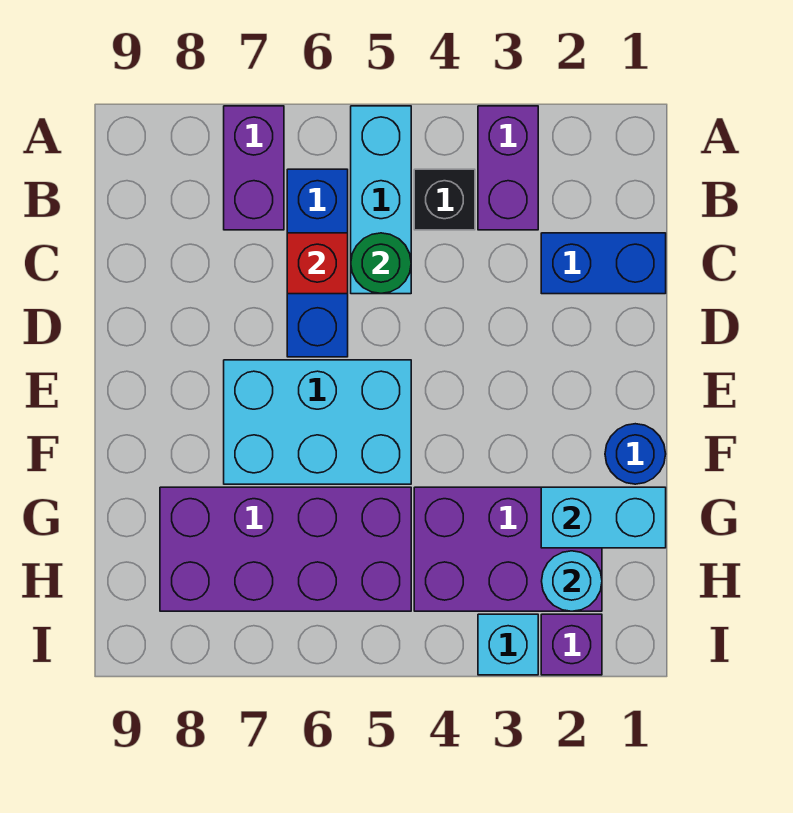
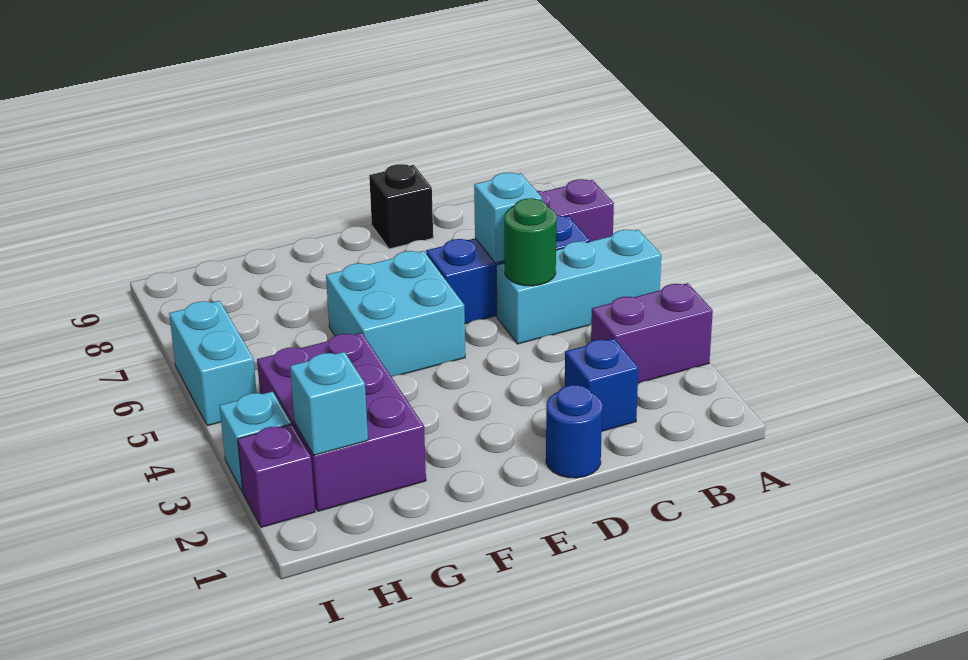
black brick B4 level 1 -> black brick D9 level 1
blue brick C1:C2 level 1 -> blue brick C2 level 1
red brick C6 level 2 -> cyan brick C6 level 2
cyan brick E5:F7 level 1 -> cyan brick E5:F6 level 1
blue round brick F1 level 1 -> blue round brick D1 level 1
cyan brick G1:G2 level 2 -> cyan brick I5:I6 level 1
purple brick G5:H8 level 1 -> none
cyan round brick H2 level 2 -> cyan brick H2 level 2

